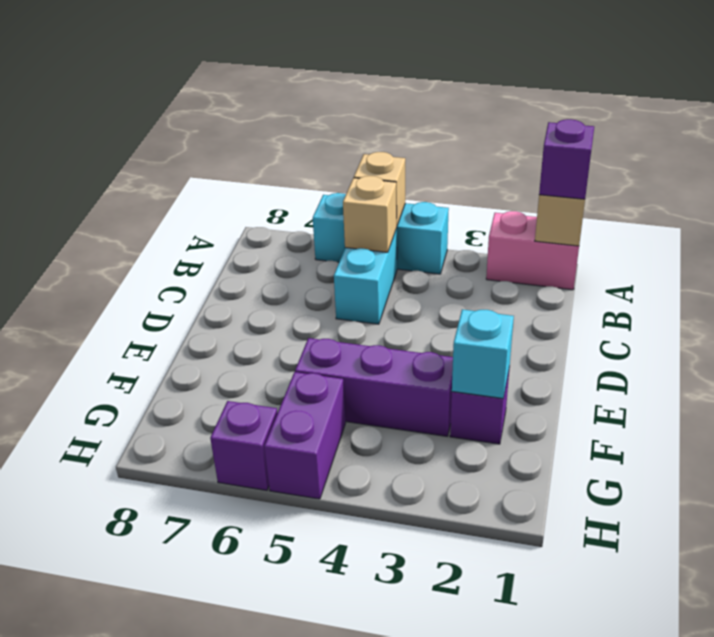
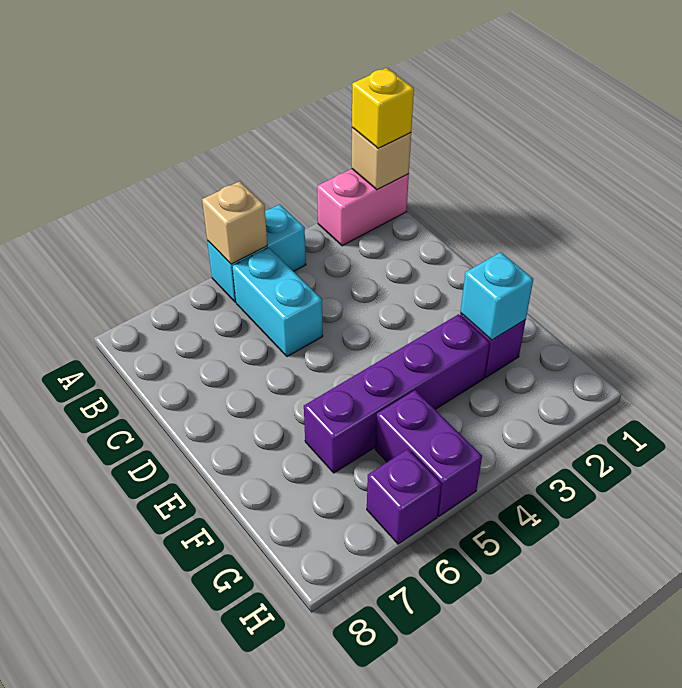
purple brick A1 level 3 -> yellow brick A1 level 3
cyan brick A4:A6 level 1 -> cyan brick A4:A5 level 1
tan brick B5 level 2 -> none
purple brick F3:F5 level 1 -> purple brick F3:F6 level 1

